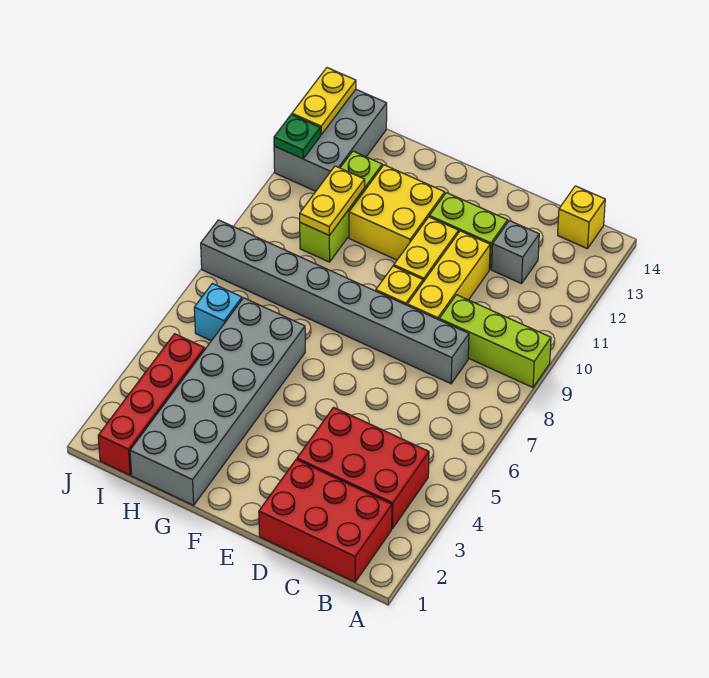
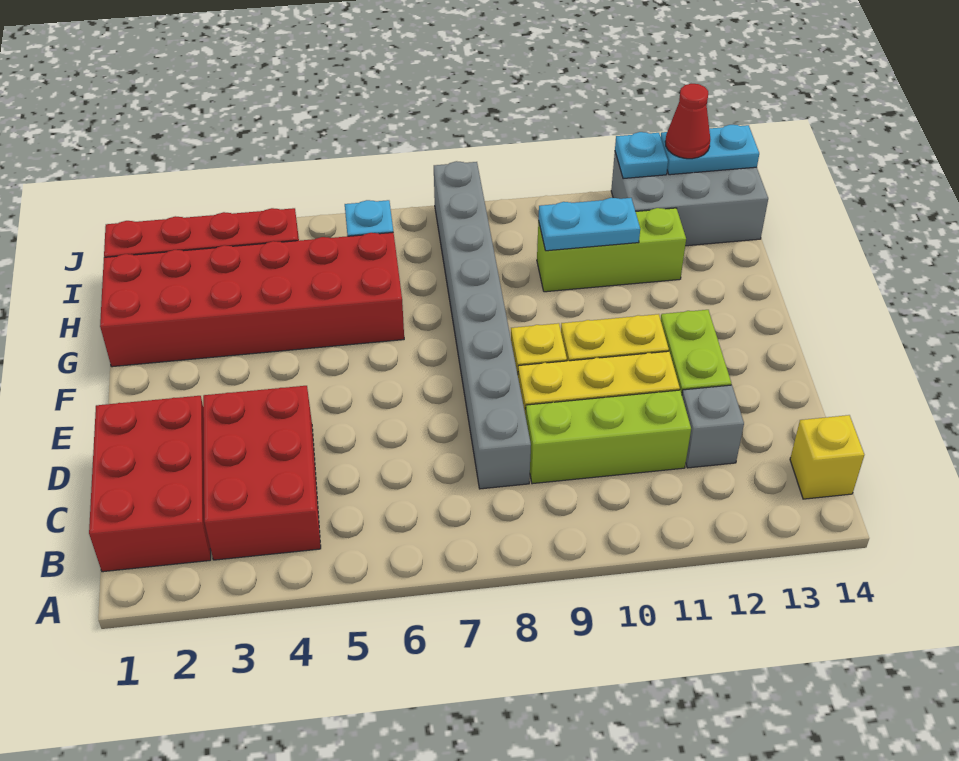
lime brick A9:C9 level 1 -> lime brick C9:C11 level 1
yellow brick F11:G12 level 1 -> none
grey brick G1:H6 level 1 -> red brick G1:H6 level 1
yellow plate H10:H11 level 2 -> cyan plate H10:H11 level 2
green plate J12 level 2 -> cyan plate J12 level 2
yellow plate J13:J14 level 2 -> cyan plate J13:J14 level 2
none -> red cone J13 level 3

